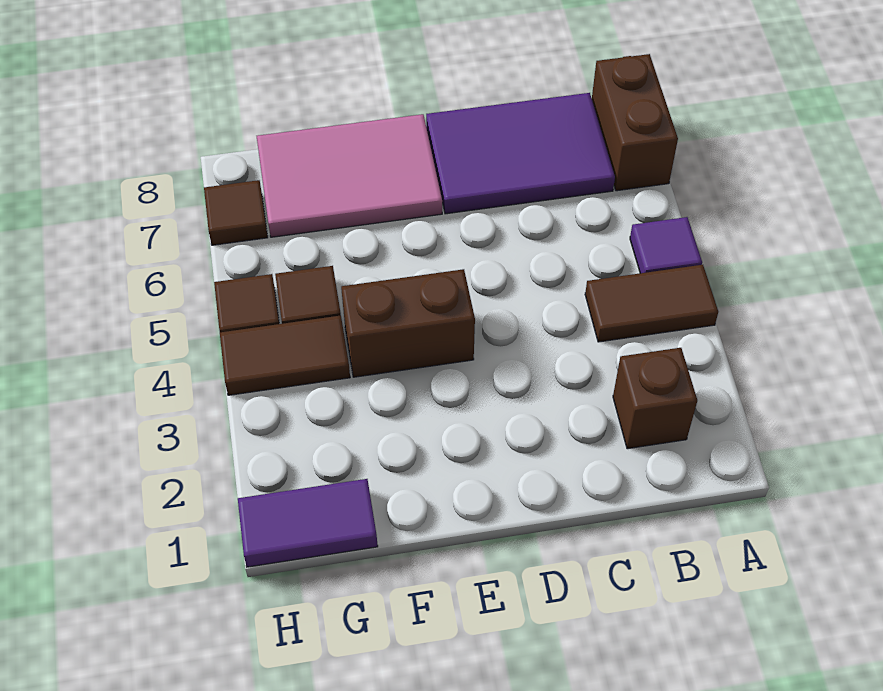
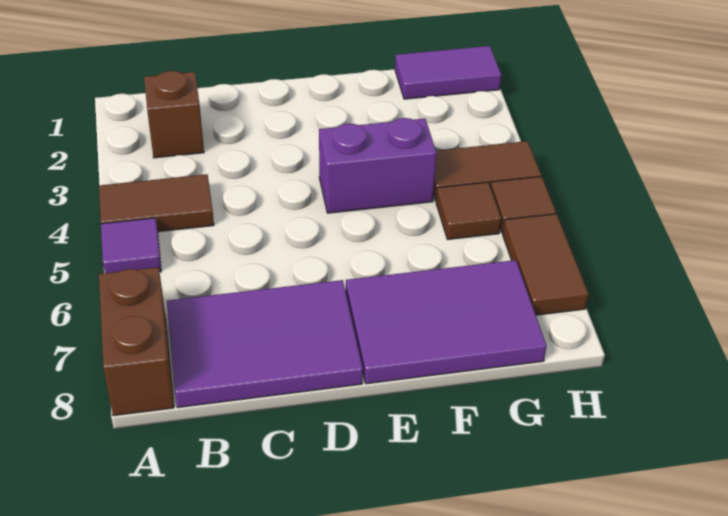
brown brick E4:F4 level 1 -> purple brick E4:F4 level 1
pink tile E7:G8 level 1 -> purple tile E7:G8 level 1
brown tile H7 level 1 -> brown tile H6:H7 level 1

